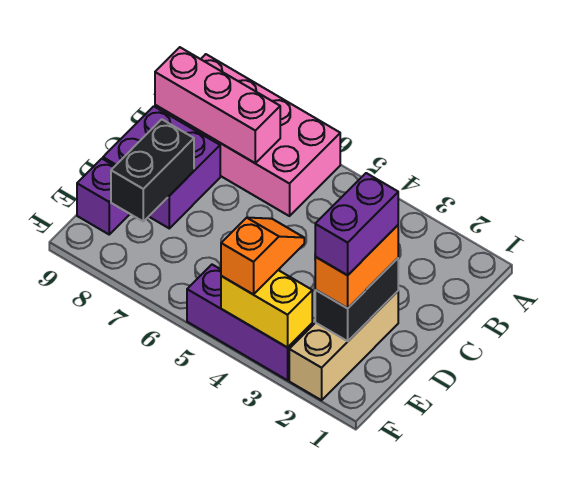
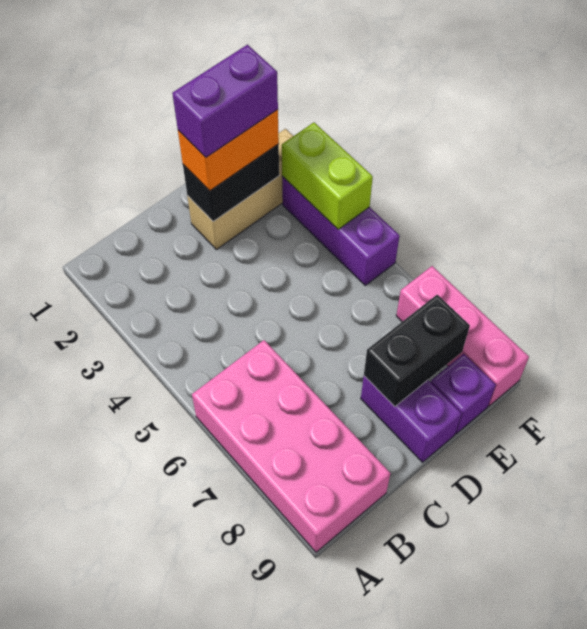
pink brick B7:B9 level 2 -> pink brick F7:F9 level 1
purple brick C8:D9 level 1 -> purple brick D8:D9 level 1
orange slope E4:F4 level 3 top F -> none
yellow brick F3:F4 level 2 -> lime brick F3:F4 level 2

